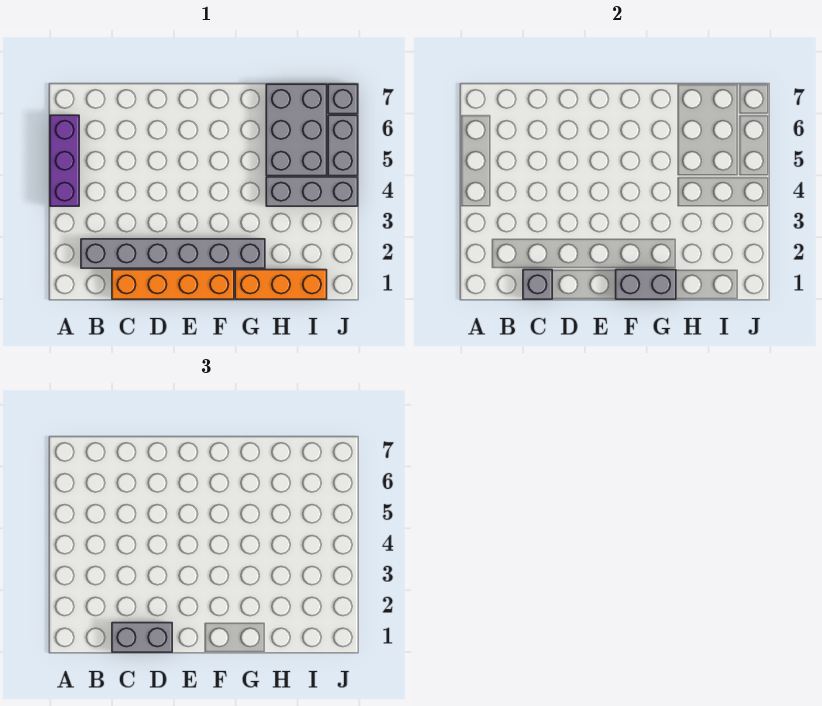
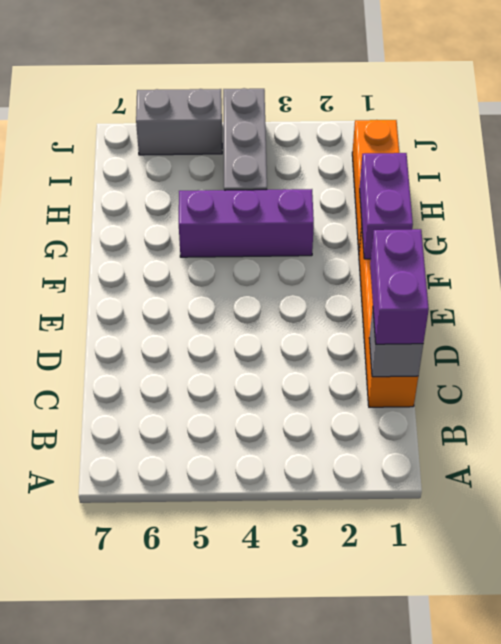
purple brick A4:A6 level 1 -> purple brick G3:G5 level 1
grey brick B2:G2 level 1 -> none
grey brick C1:D1 level 3 -> purple brick C1:D1 level 3
grey brick F1:G1 level 2 -> purple brick F1:G1 level 2
grey brick H5:I7 level 1 -> none
grey brick J7 level 1 -> none

